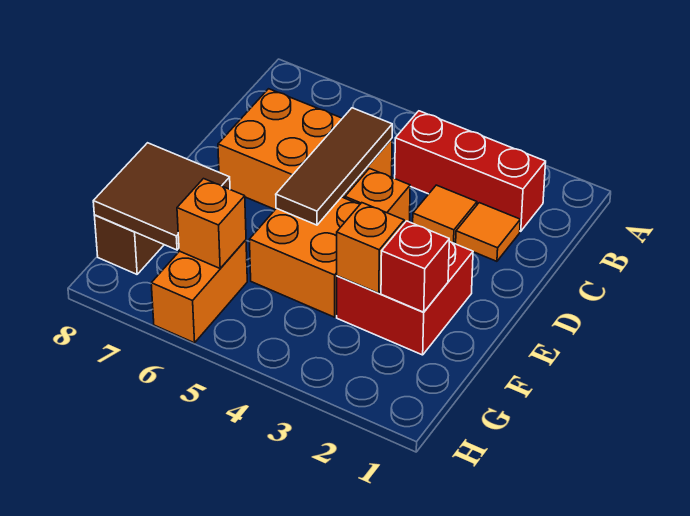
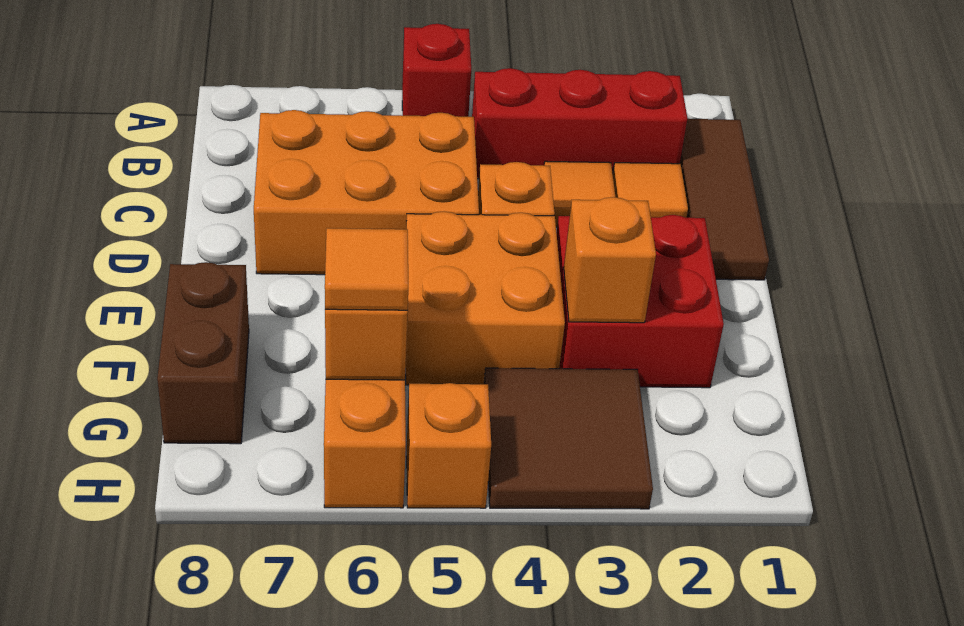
brown tile C5:E5 level 2 -> brown tile B1:D1 level 1
red brick F2 level 2 -> red brick A5 level 1
brown tile F7:G8 level 2 -> brown tile G3:H4 level 1
none -> orange tile G6 level 3
none -> orange brick H5 level 1

